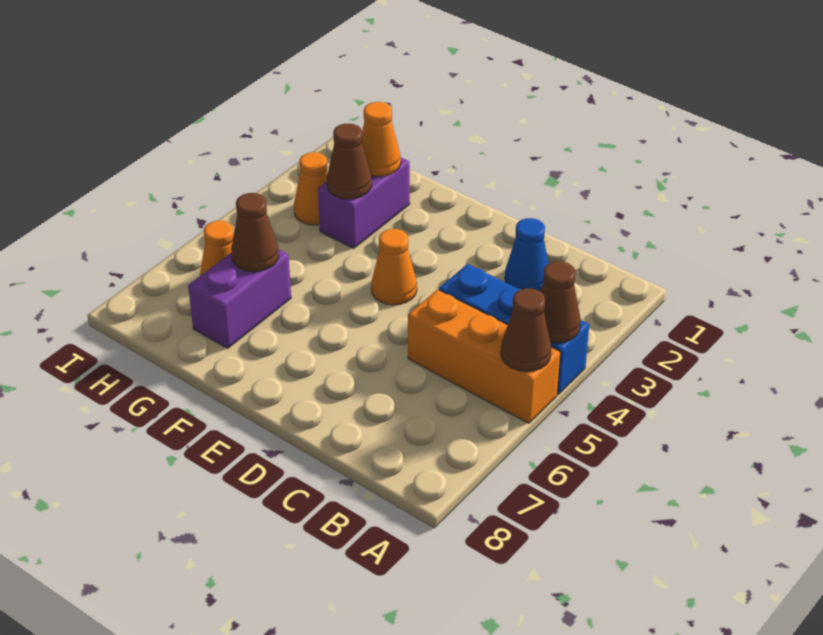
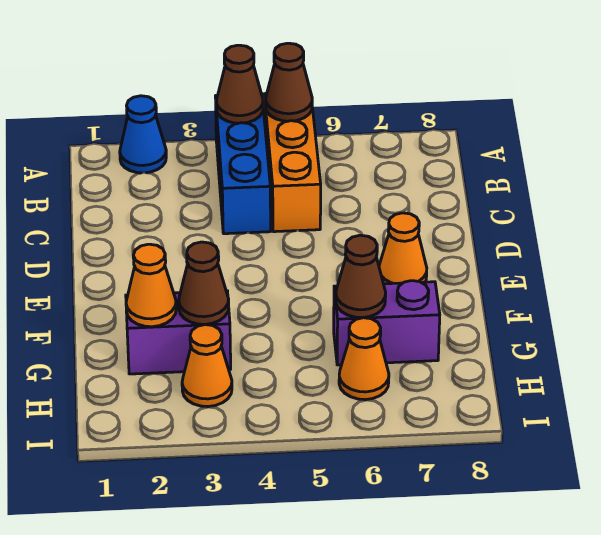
blue cone C2 level 1 -> blue cone A2 level 1
orange cone E4 level 1 -> orange cone E7 level 1

